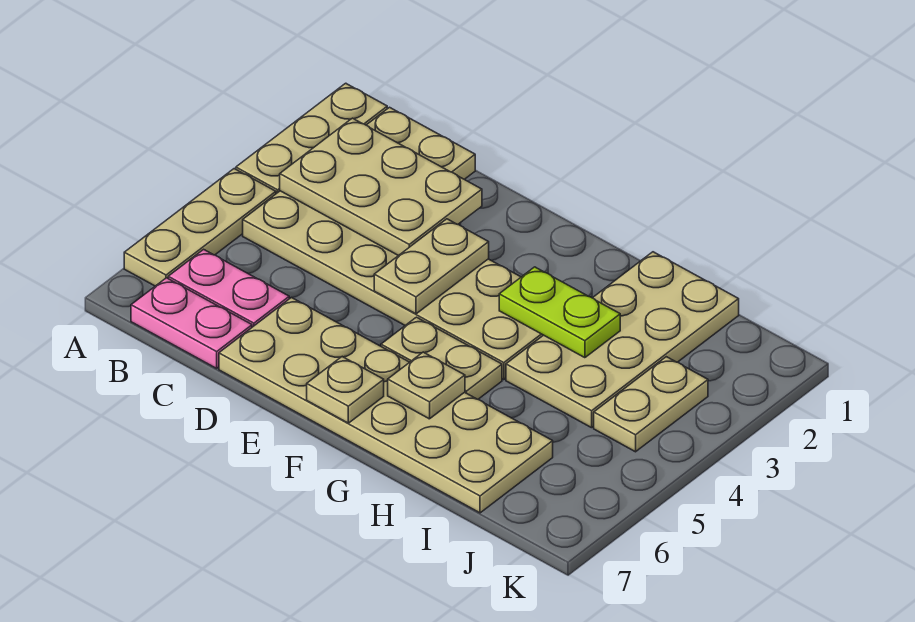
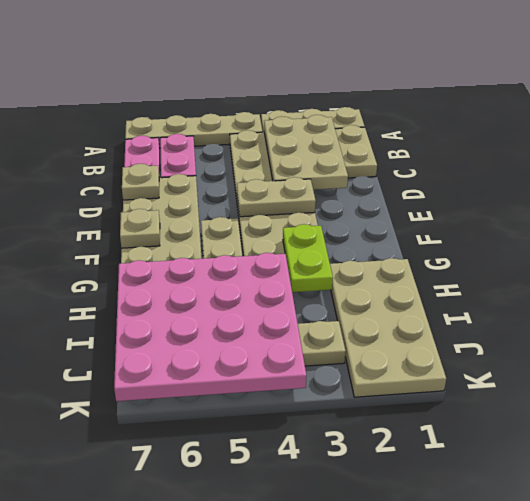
tan plate A4:A6 level 1 -> tan plate A4:A7 level 1
tan plate G6 level 2 -> tan plate D7 level 2
tan plate H1:I4 level 1 -> tan plate H1:K2 level 1
none -> pink plate H4:K7 level 2

